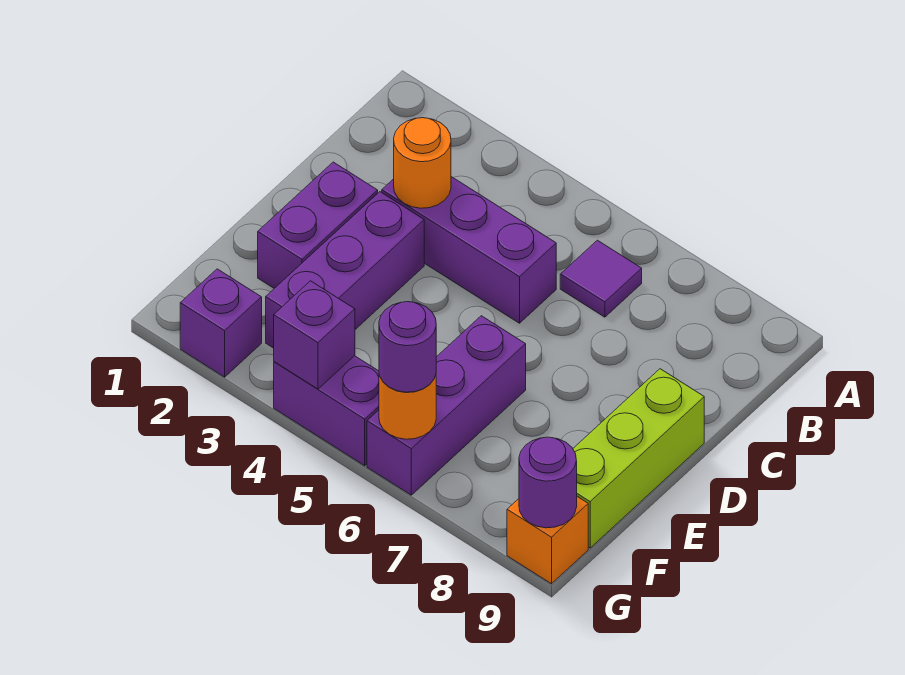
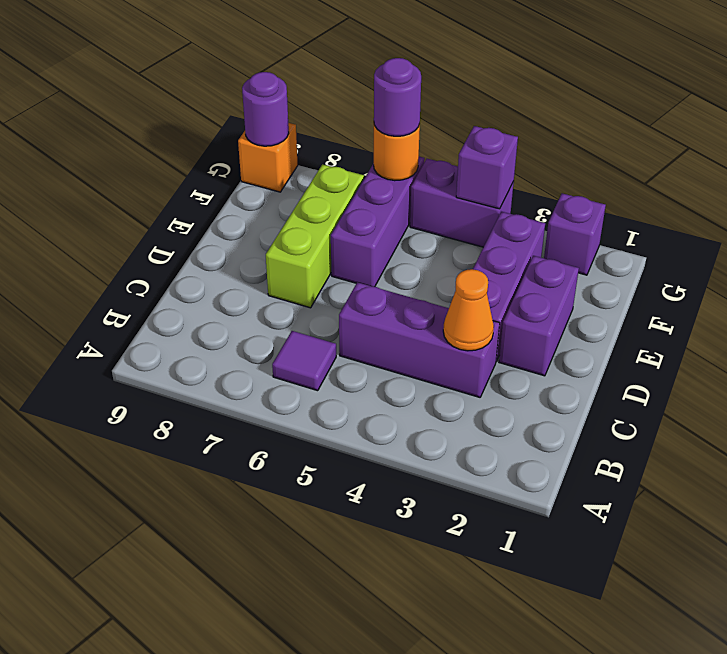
orange round brick C3 level 2 -> orange cone C3 level 2
lime brick D9:F9 level 1 -> lime brick D7:F7 level 1

